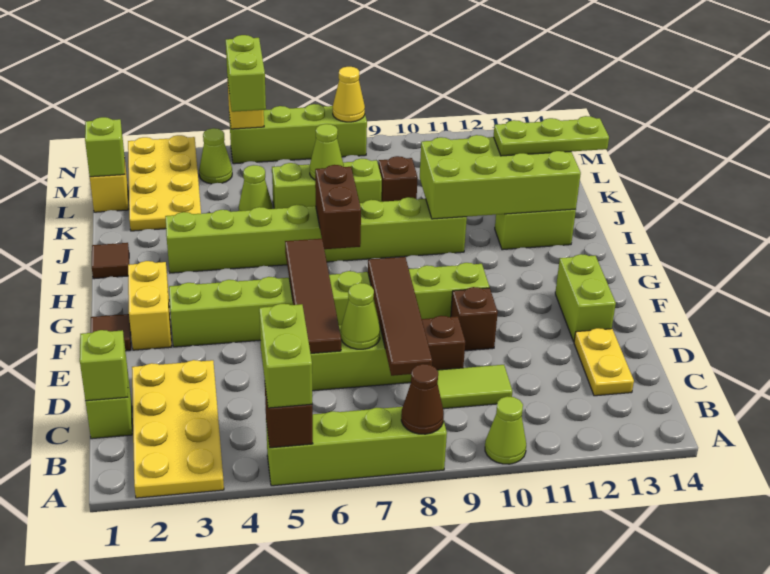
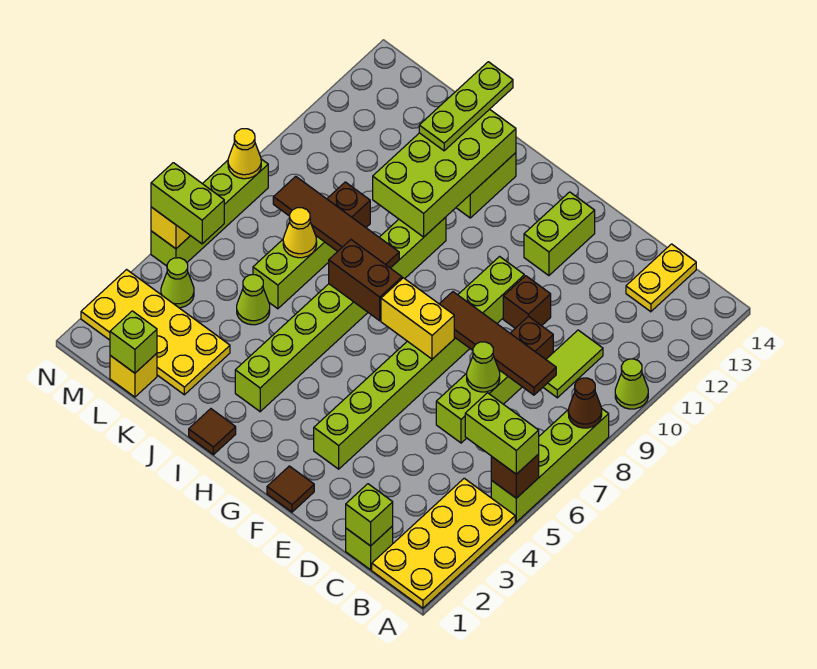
yellow plate A2:D3 level 1 -> yellow plate A1:B4 level 1
yellow plate C13:D13 level 1 -> yellow plate C13:C14 level 1
brown tile D6:G6 level 2 -> brown tile I8:L8 level 2
lime brick E13:F13 level 1 -> lime brick F12:F13 level 1
yellow brick F2:G2 level 1 -> yellow brick F7:G7 level 2
lime cone K7 level 2 -> yellow cone K7 level 2

